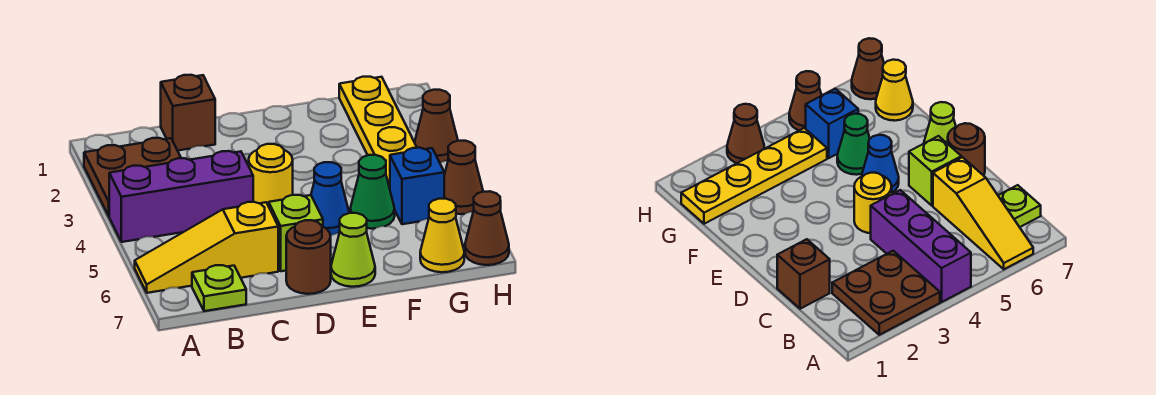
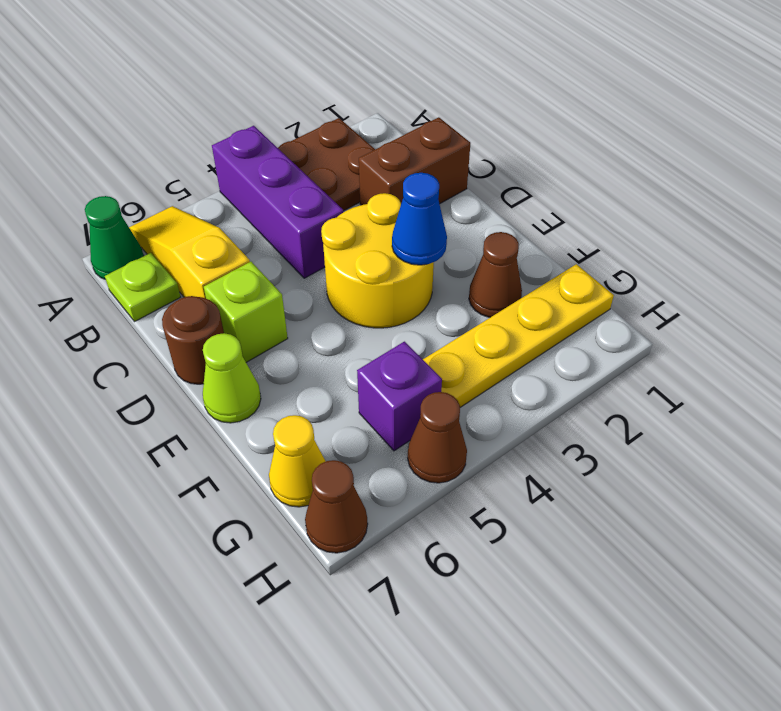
brown brick C1 level 1 -> brown brick C1:C2 level 1
yellow round brick D4 level 1 -> yellow round brick D3:E4 level 1
blue cone E5 level 1 -> blue cone E3 level 2
green cone F5 level 1 -> green cone A7 level 1
blue brick G5 level 1 -> purple brick G5 level 1
brown cone H3 level 1 -> brown cone F2 level 1

